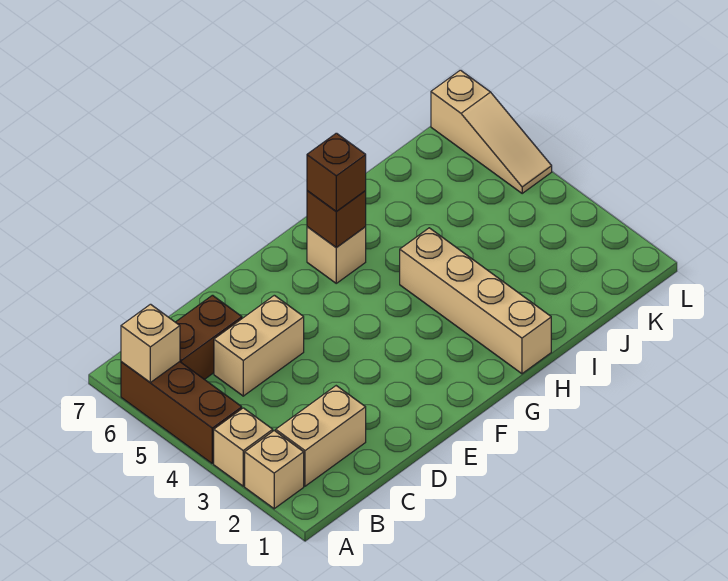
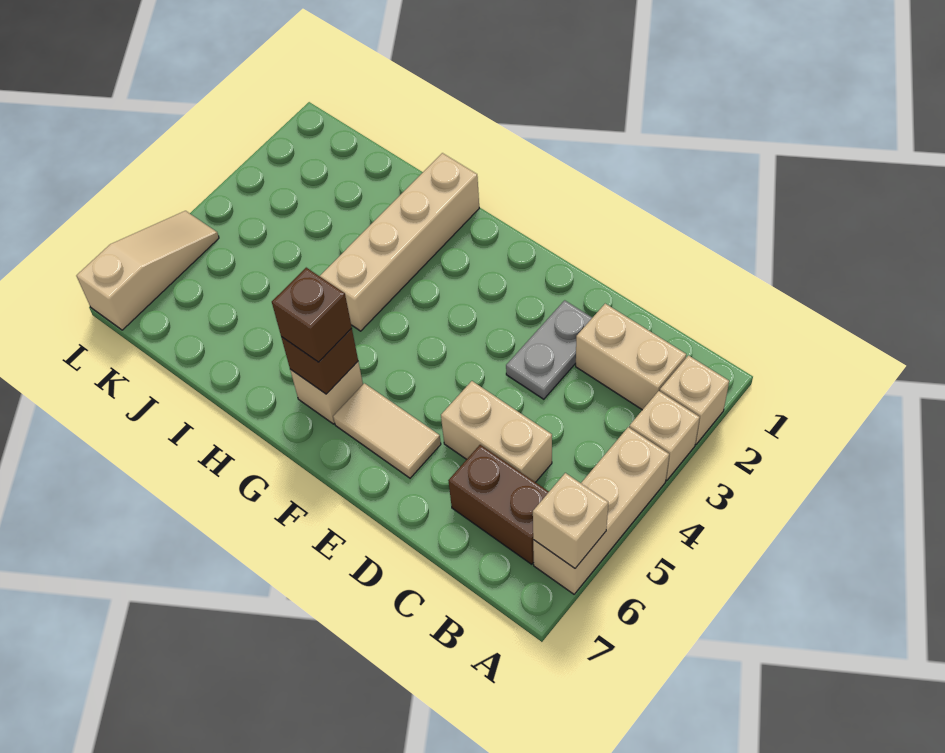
brown brick A4:A6 level 1 -> tan brick A4:A6 level 1
none -> grey plate D2:D3 level 1
none -> tan tile E6:F6 level 1

